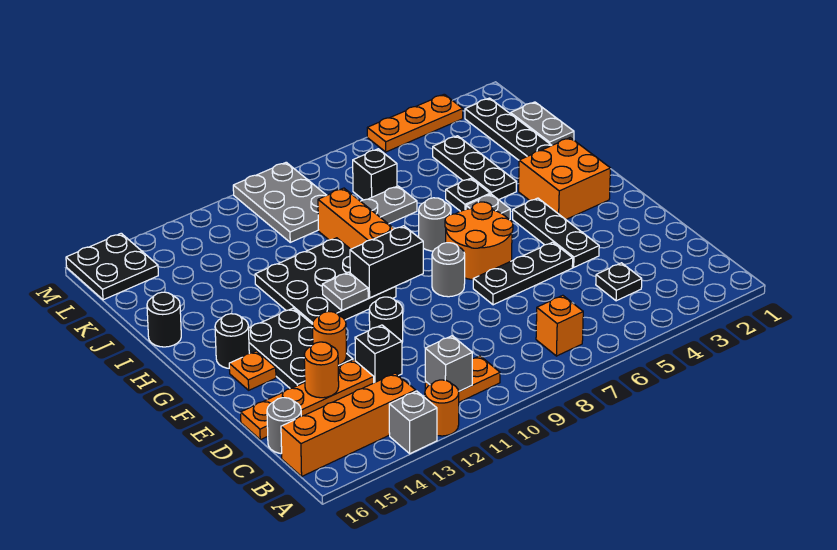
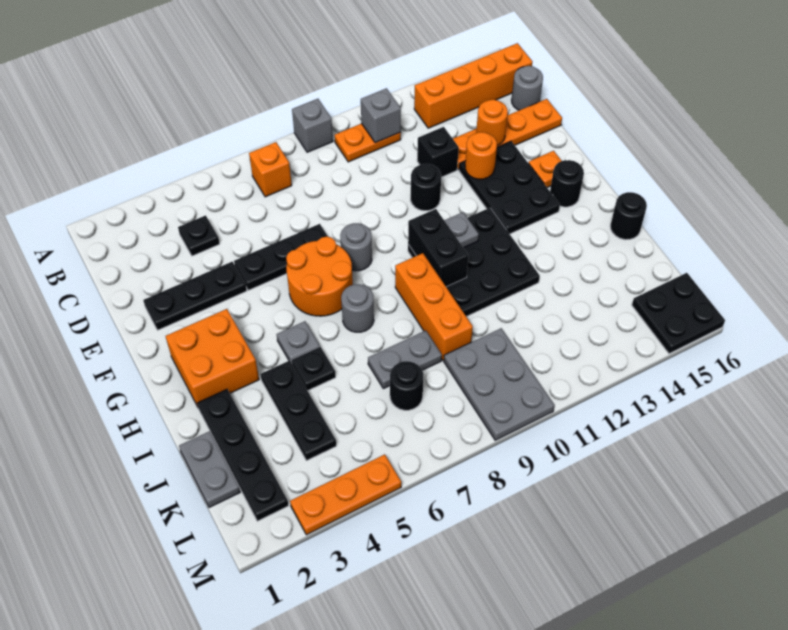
orange round brick A12 level 1 -> none
grey brick A13 level 1 -> grey brick A9 level 1
black plate E4:G4 level 1 -> black plate E2:E4 level 1
black brick G9:G10 level 2 -> black brick G10:H10 level 2
black brick K7 level 1 -> black round brick K7 level 1

